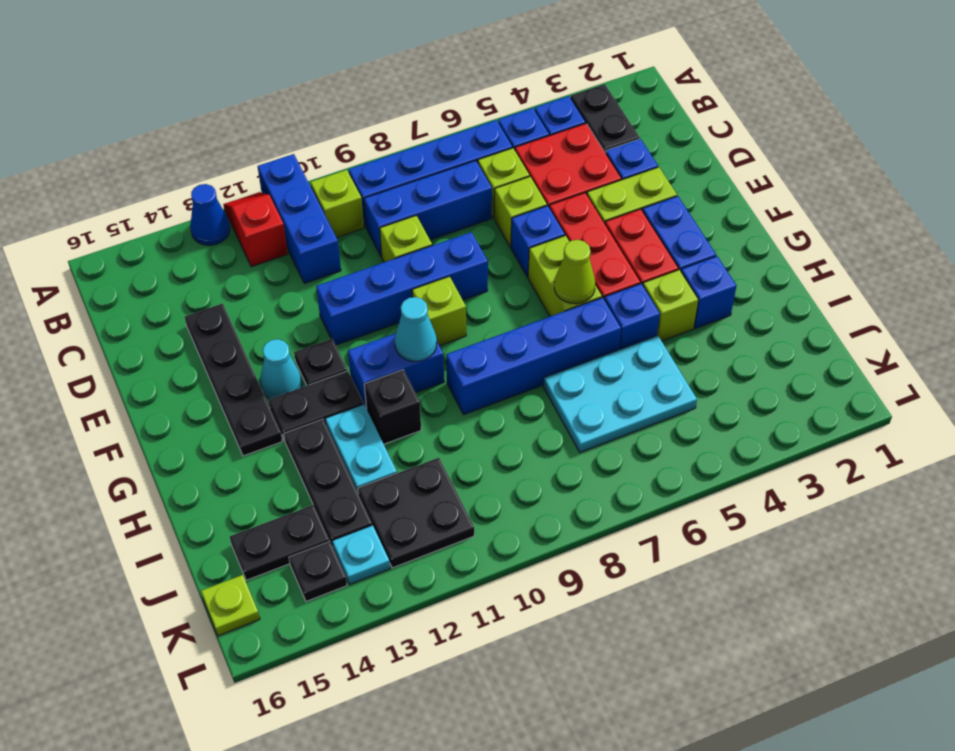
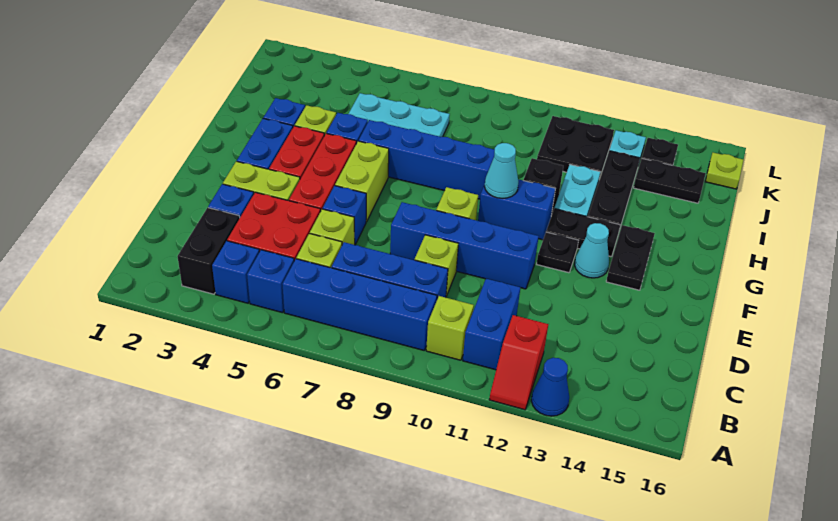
blue brick A11:C11 level 1 -> blue brick B11:C11 level 1
black plate D14:G14 level 1 -> black plate F14:G14 level 1
lime cone G6 level 2 -> none

